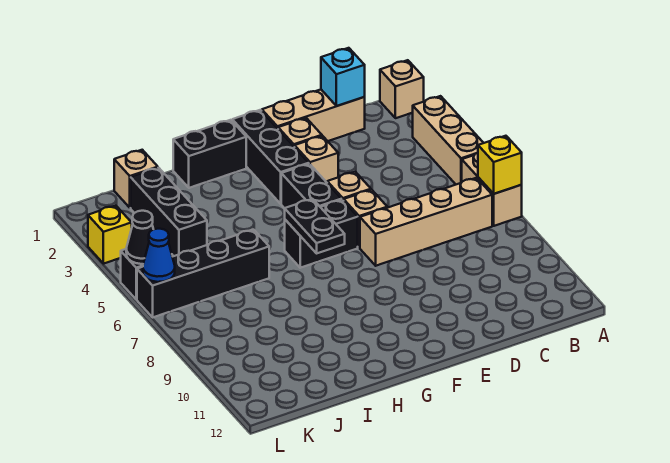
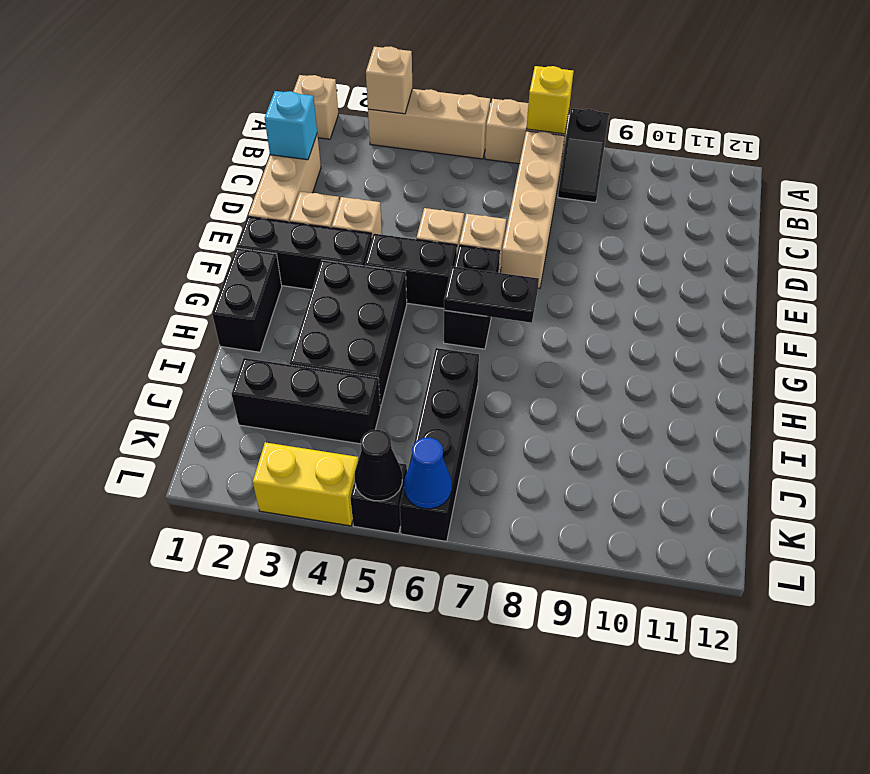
none -> black slope A8:B8 level 1 top A
none -> black brick G3:I4 level 1
tan brick J1 level 1 -> tan brick A3 level 2
yellow brick L3 level 1 -> yellow brick L3:L4 level 1

